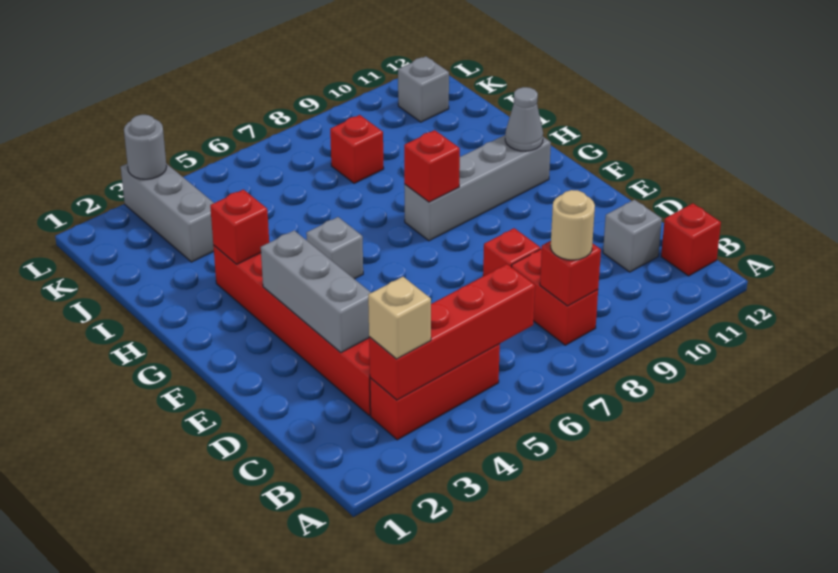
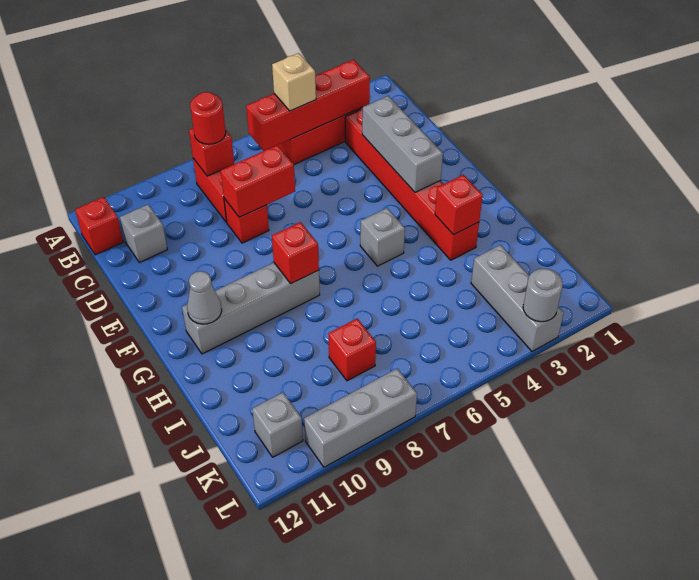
tan brick B3 level 3 -> tan brick B5 level 3
tan round brick B8 level 3 -> red round brick B8 level 3
none -> red brick D7:D8 level 2
none -> grey brick L8:L10 level 1

